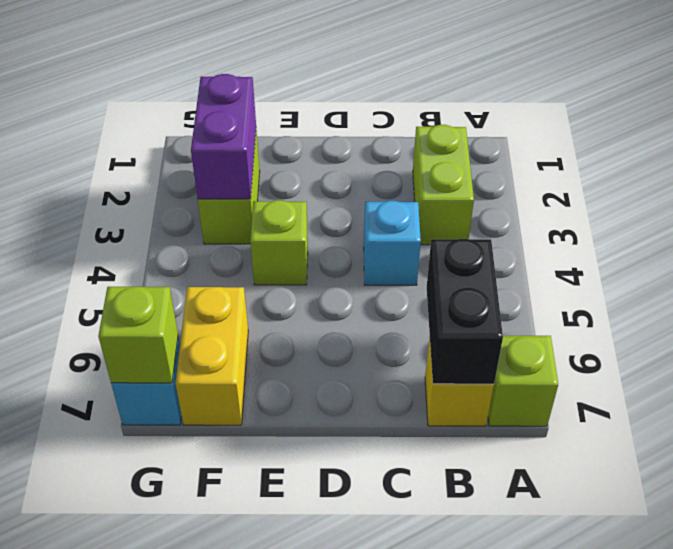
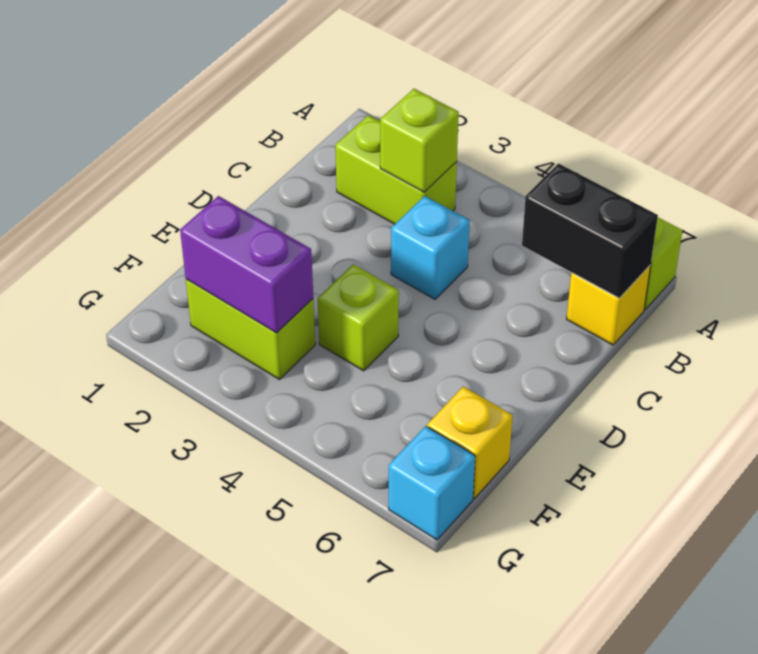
yellow brick F6:F7 level 1 -> yellow brick F7 level 1
lime brick G7 level 2 -> lime brick B3 level 2

